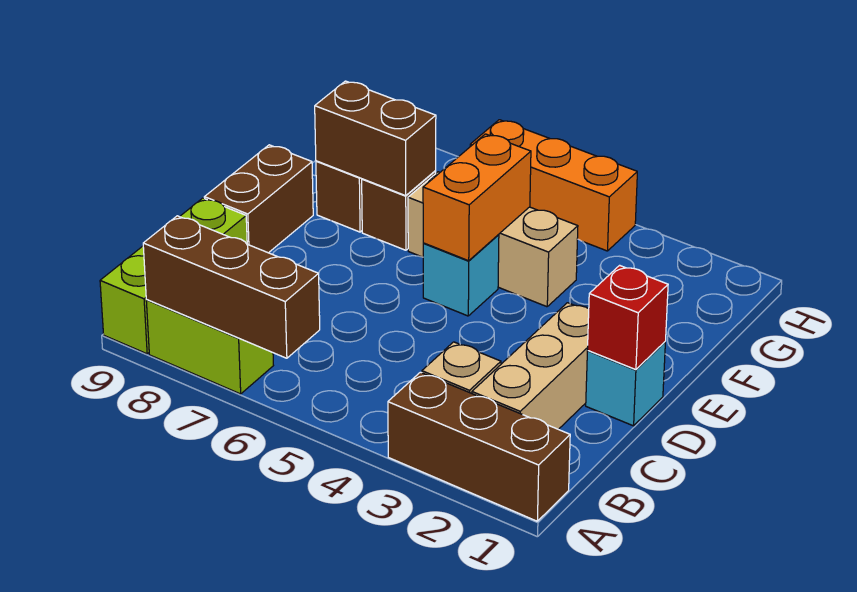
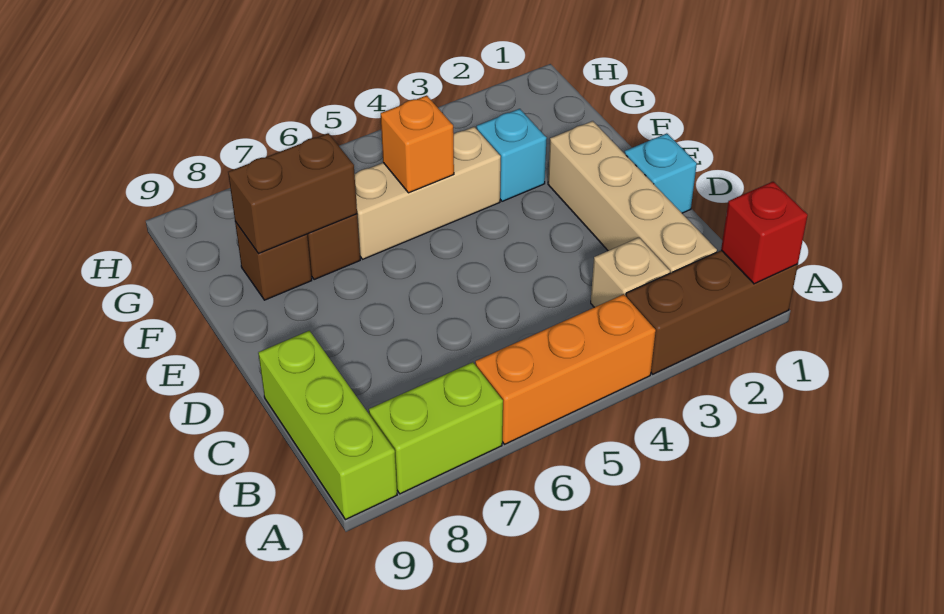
brown brick A6:A8 level 2 -> none
tan brick B2:D2 level 1 -> tan brick B2:E2 level 1
red brick D1 level 2 -> red brick A1 level 2
brown brick D9:E9 level 1 -> none
cyan brick E5 level 1 -> cyan brick F3 level 1
orange brick E5:F5 level 2 -> orange brick F5 level 2
orange brick H4:H6 level 1 -> orange brick A4:A6 level 1

